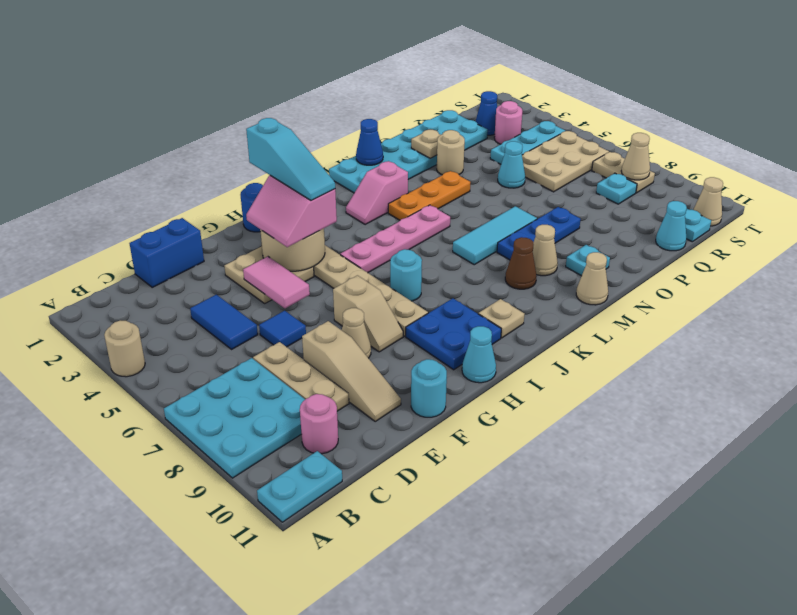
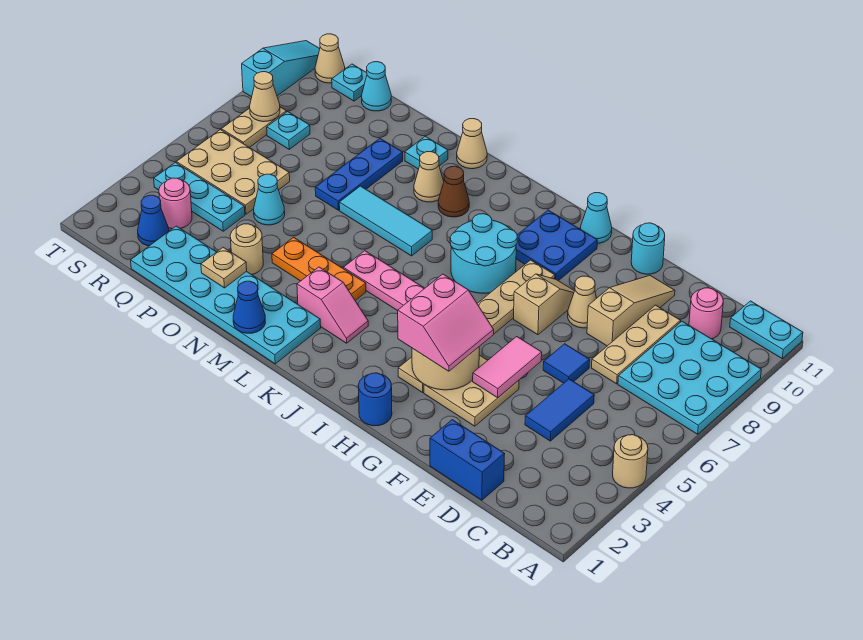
cyan slope H2:H4 level 4 top 2 -> cyan slope T9:T11 level 1 top 9
cyan round brick I7 level 1 -> cyan round brick I7:J8 level 1
tan plate J10 level 1 -> none
blue plate M8:O8 level 1 -> blue plate O7:O9 level 1

